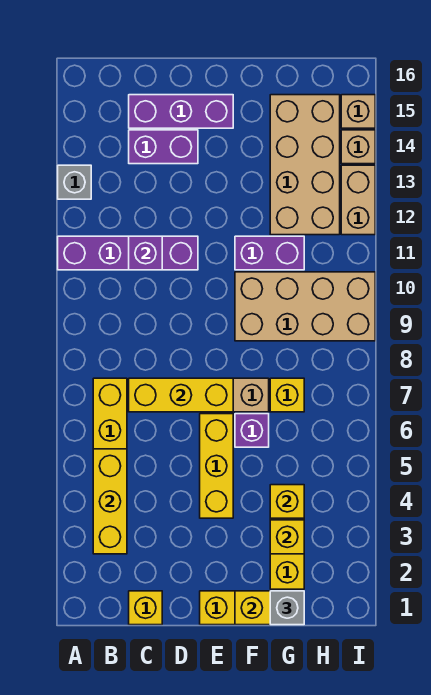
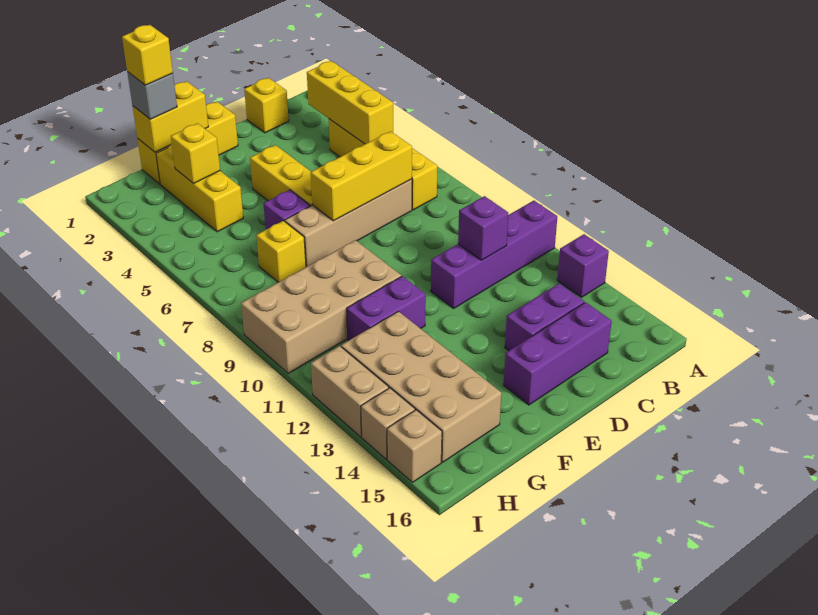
grey brick A13 level 1 -> purple brick A13 level 1
yellow brick G4 level 2 -> yellow brick G1 level 4

